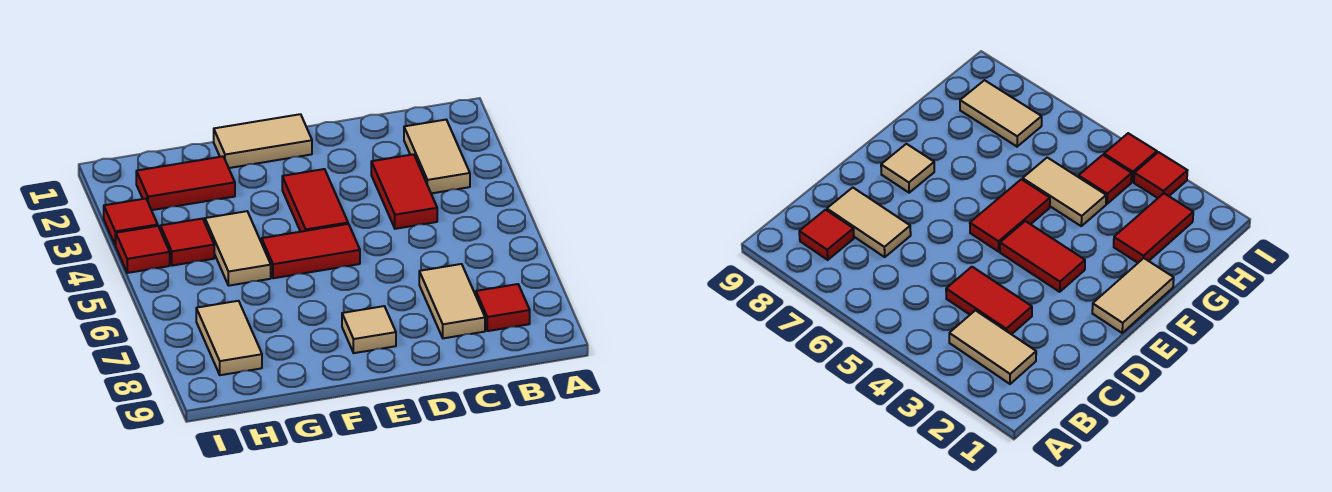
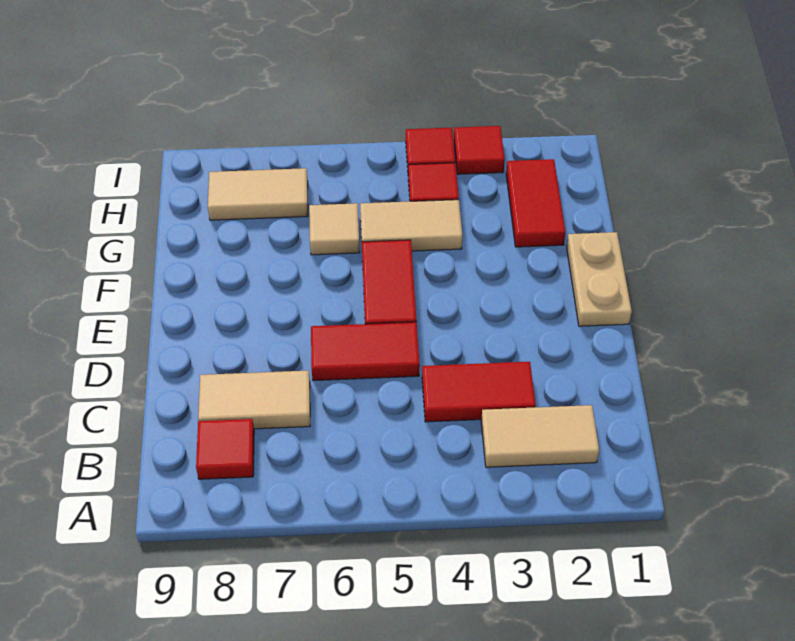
tan tile E1:F1 level 1 -> tan plate E1:F1 level 1
red tile E3:E4 level 1 -> red tile D5:D6 level 1
tan tile E8 level 1 -> tan tile G6 level 1

